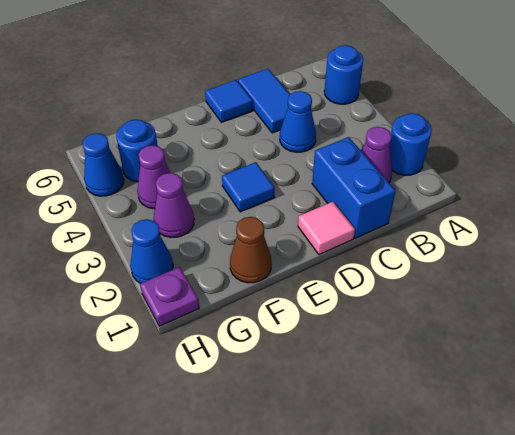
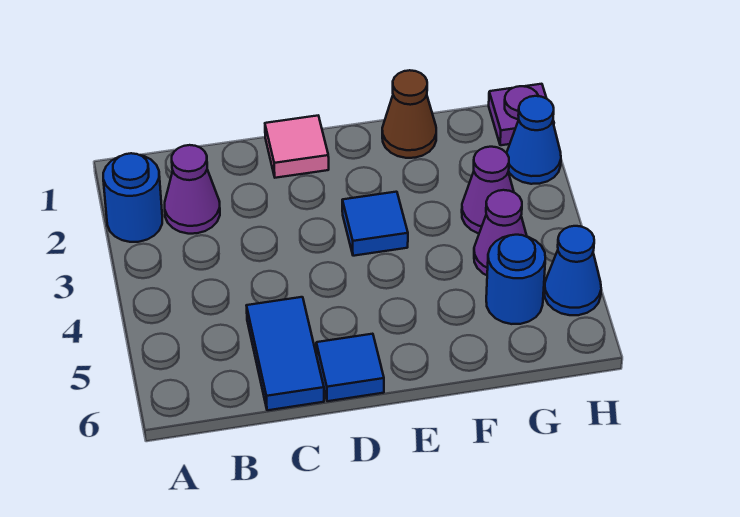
blue round brick A5 level 1 -> none
blue brick C1:C2 level 1 -> none
blue cone C4 level 1 -> none

